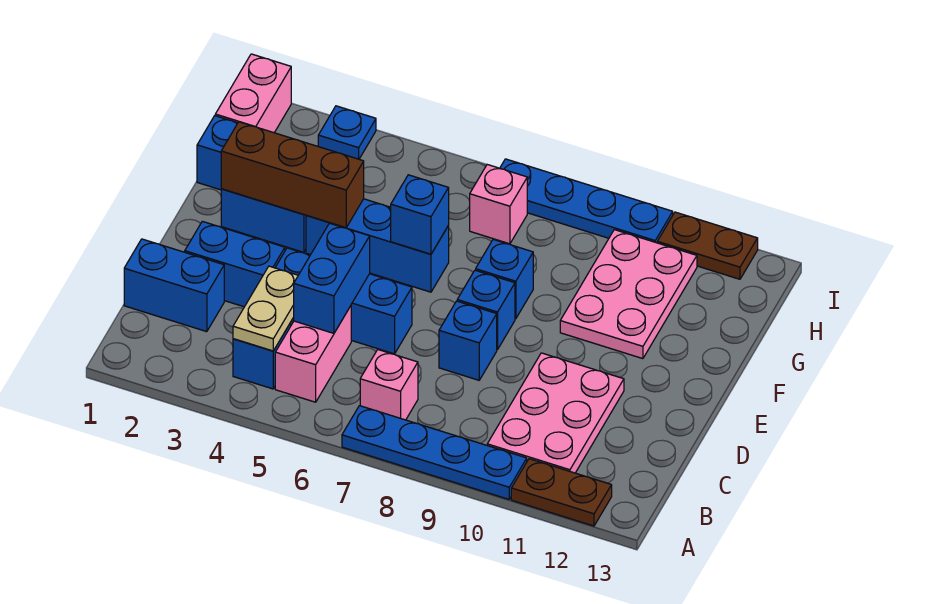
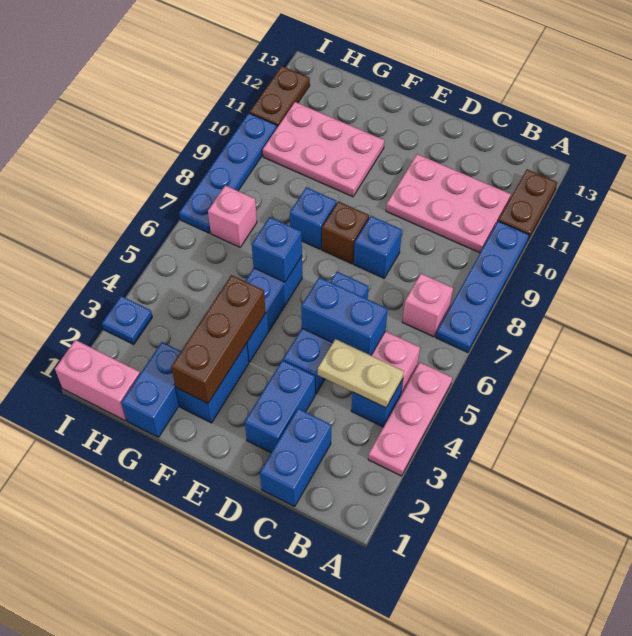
none -> pink plate A3:A5 level 1
blue brick E8 level 1 -> brown brick E8 level 1

